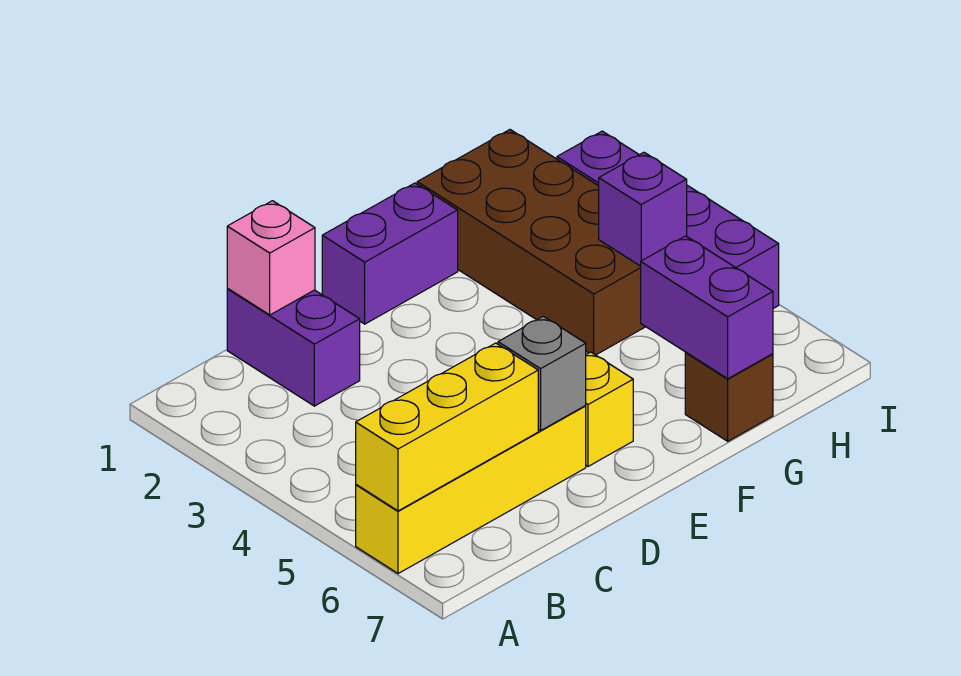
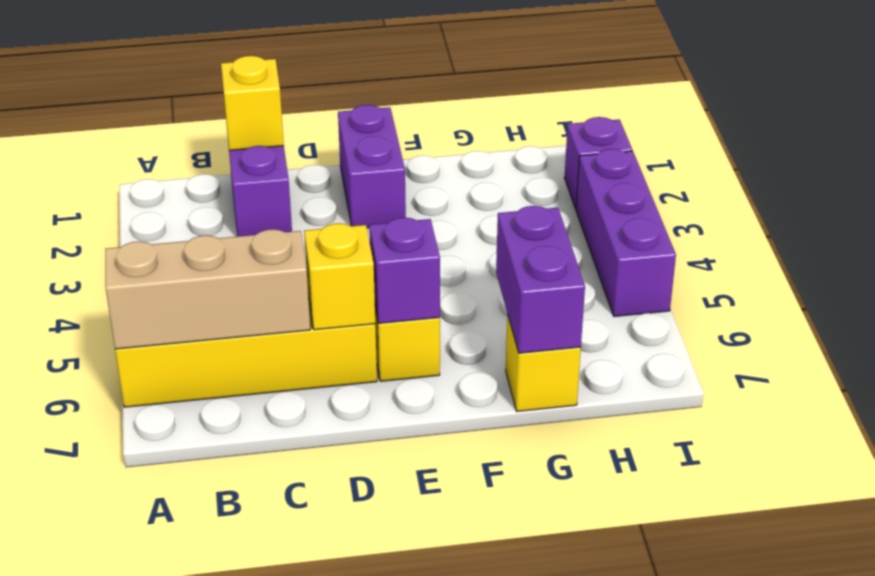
yellow brick A6:C6 level 2 -> tan brick A6:C6 level 2
pink brick C1 level 2 -> yellow brick C1 level 2
grey brick D6 level 2 -> yellow brick D6 level 2
purple brick E1:F1 level 1 -> purple brick E1:E2 level 1
brown brick G1:H4 level 1 -> none
brown brick G7 level 1 -> yellow brick G7 level 1
purple brick H4 level 2 -> purple brick E6 level 2

